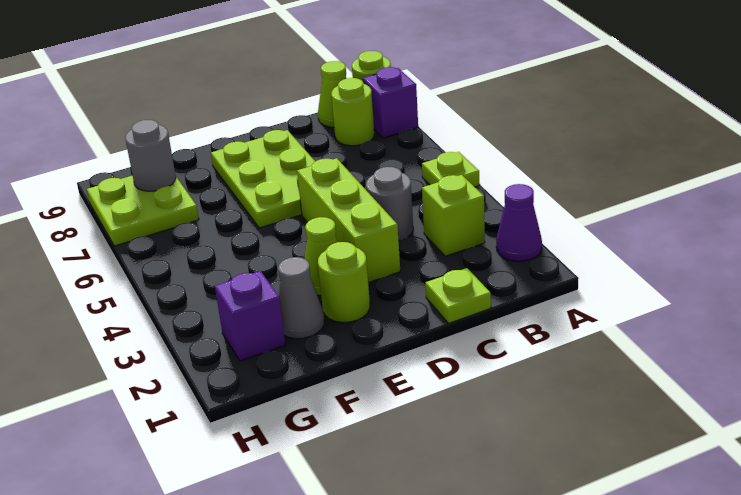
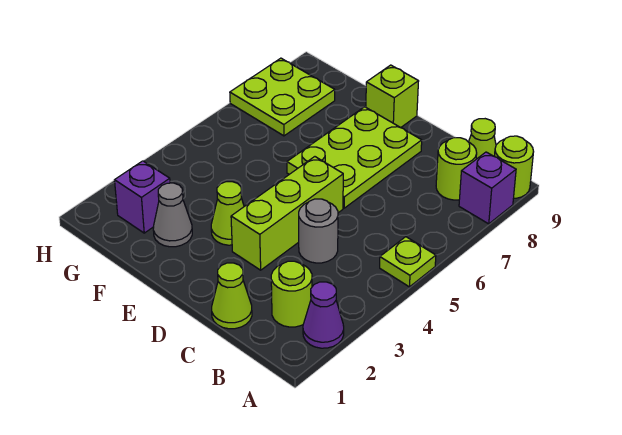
lime brick B3 level 1 -> lime brick E9 level 1
lime plate C1 level 1 -> lime cone C1 level 1
lime round brick E2 level 1 -> lime round brick B2 level 1
grey round brick G8 level 2 -> none

